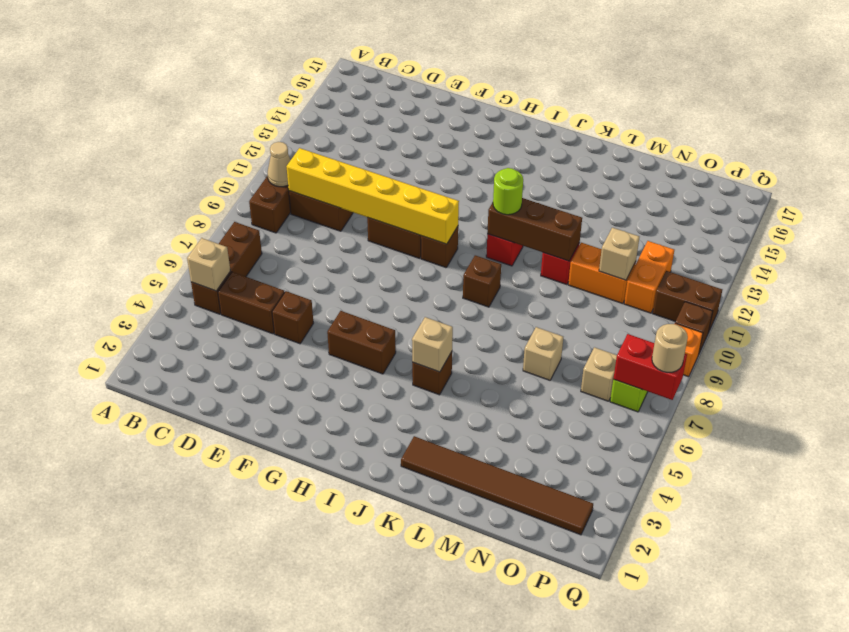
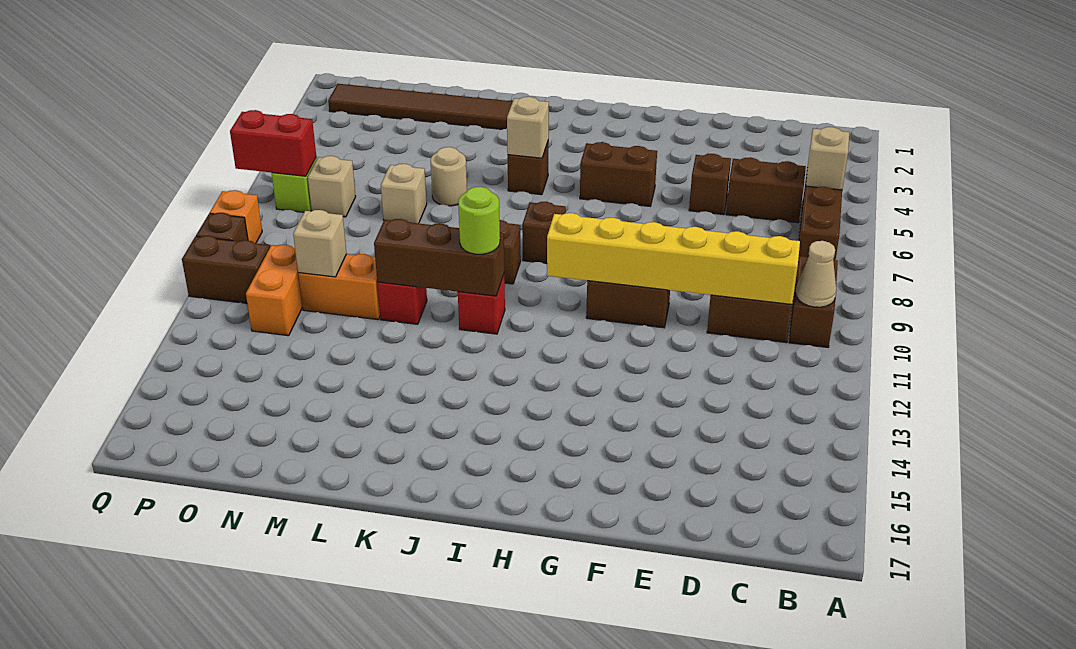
brown brick H10 level 1 -> brown brick I8 level 1
tan round brick Q7 level 3 -> tan round brick L6 level 1

